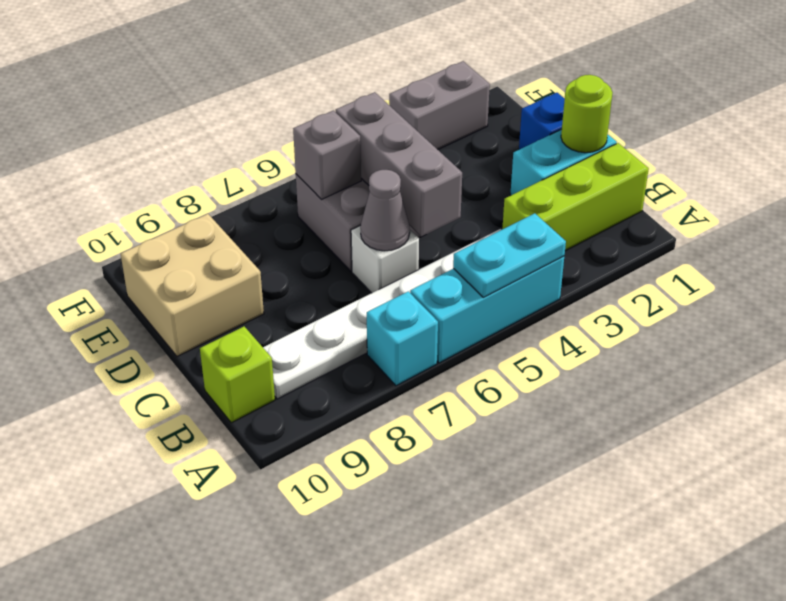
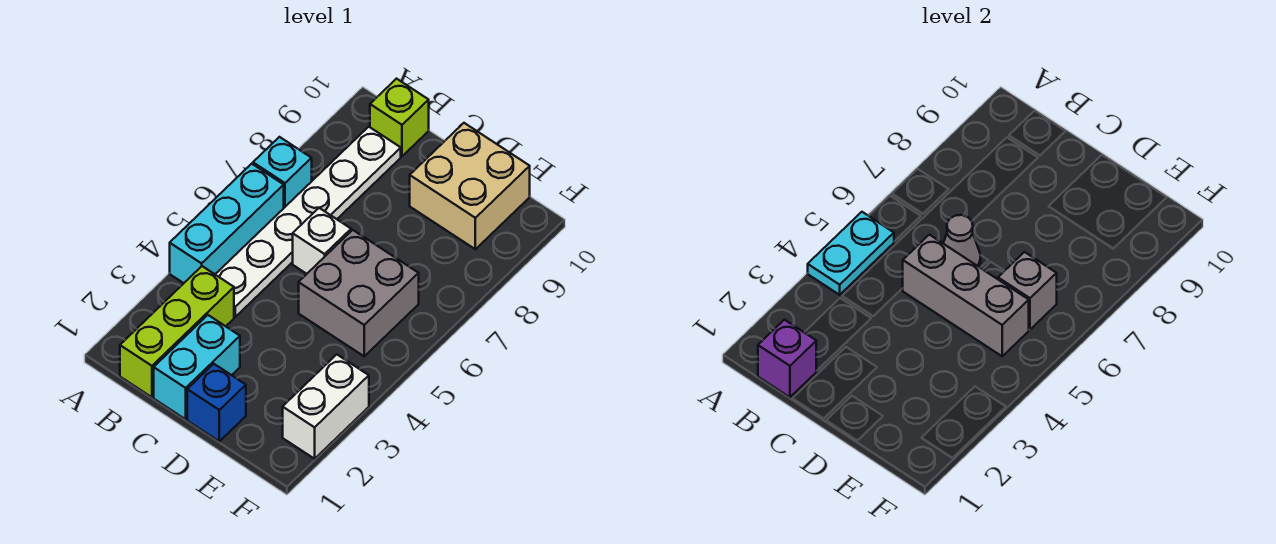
none -> purple brick B1 level 2
lime round brick C1 level 2 -> none
grey brick F2:F3 level 1 -> white brick F2:F3 level 1

